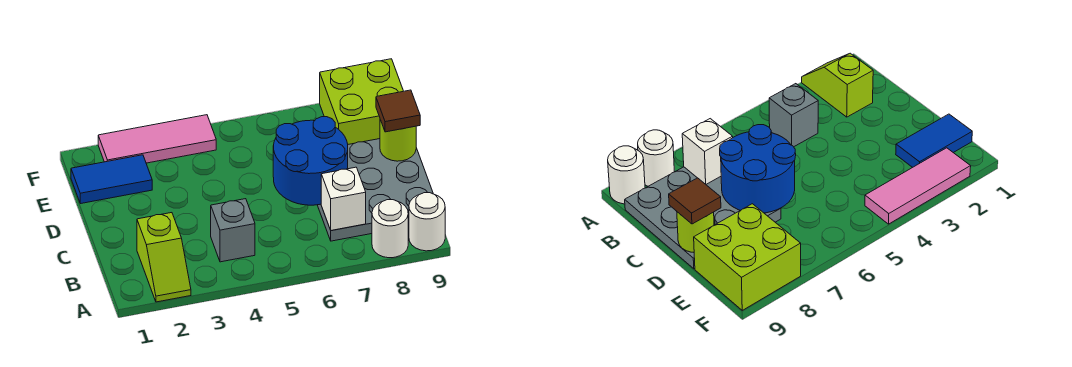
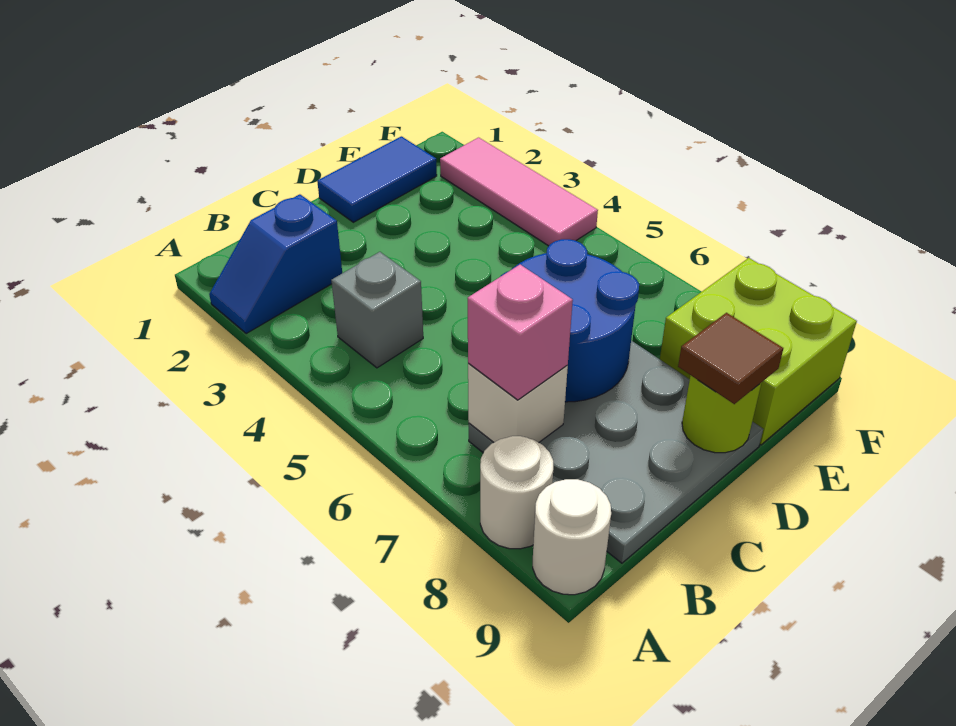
lime slope A2:B2 level 1 top B -> blue slope A2:B2 level 1 top B
none -> pink brick B7 level 3
blue tile E1:E2 level 1 -> blue tile D1:E1 level 1

